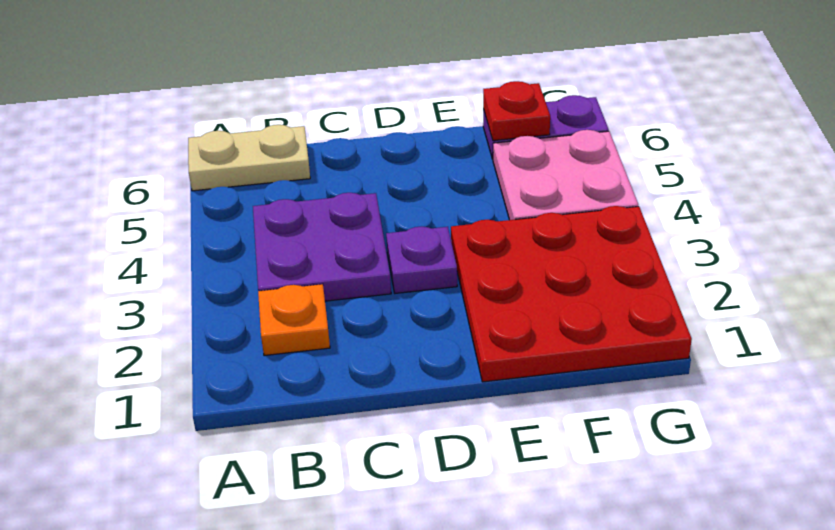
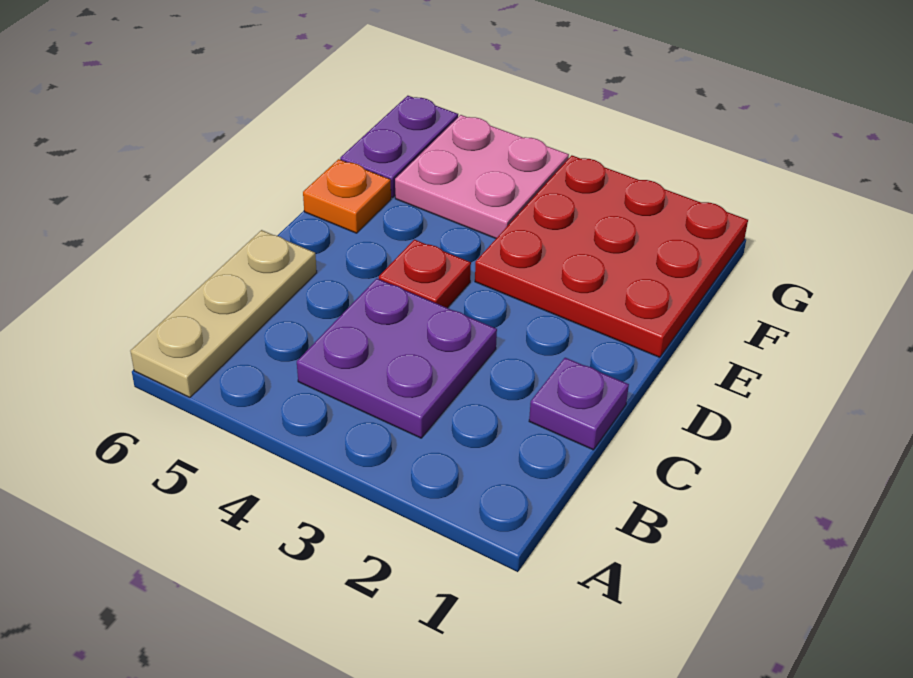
tan plate A6:B6 level 1 -> tan plate A6:C6 level 1
orange plate B2 level 1 -> orange plate E6 level 1
purple plate D3 level 1 -> purple plate C1 level 1
red plate F6 level 2 -> red plate D4 level 1

